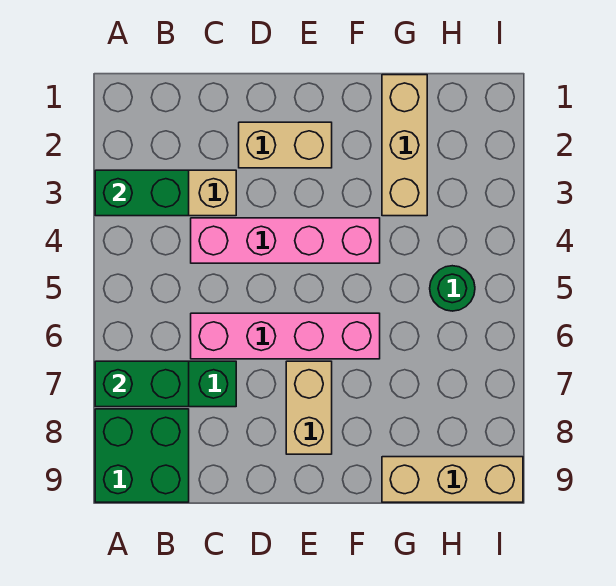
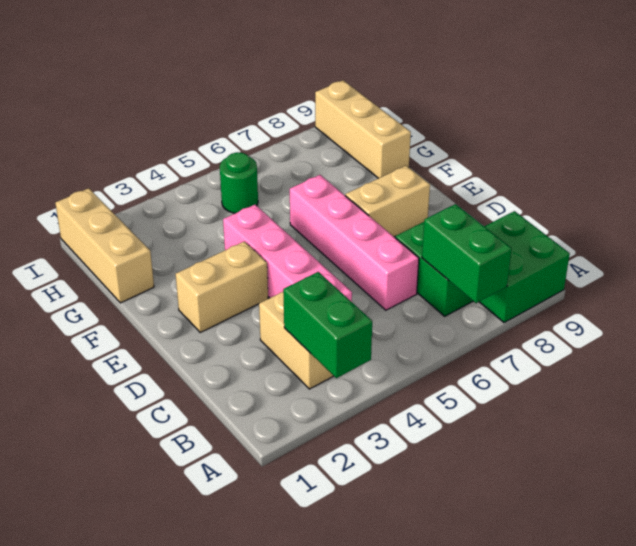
tan brick D2:E2 level 1 -> tan brick E2:E3 level 1
tan brick G1:G3 level 1 -> tan brick G1:I1 level 1

